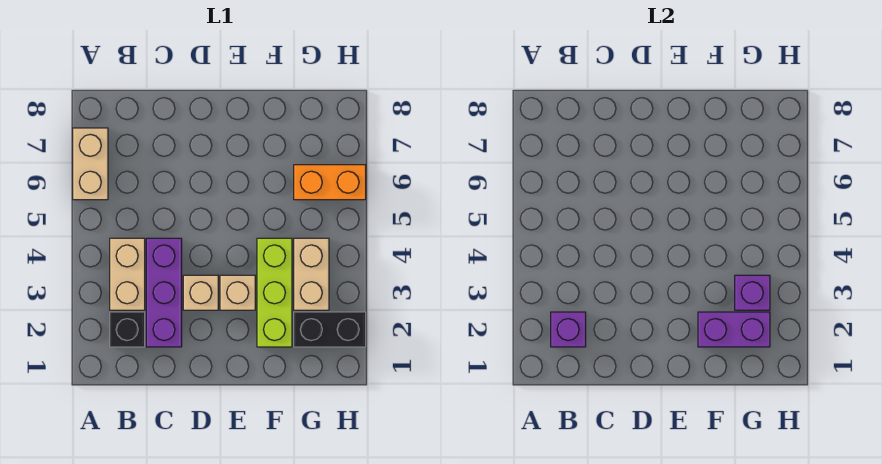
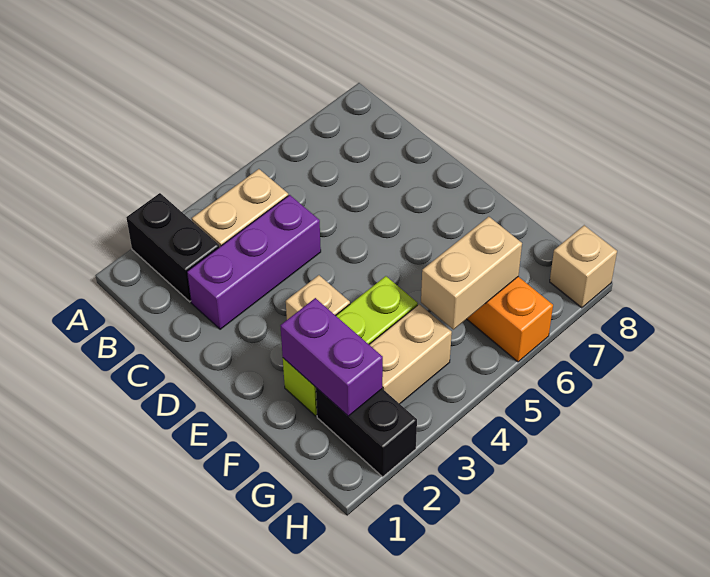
tan brick A6:A7 level 1 -> tan brick G5:G6 level 2
black brick B2 level 1 -> black brick A2:B2 level 1
purple brick B2 level 2 -> none
tan brick D3 level 1 -> tan brick H8 level 1
purple brick G3 level 2 -> none

